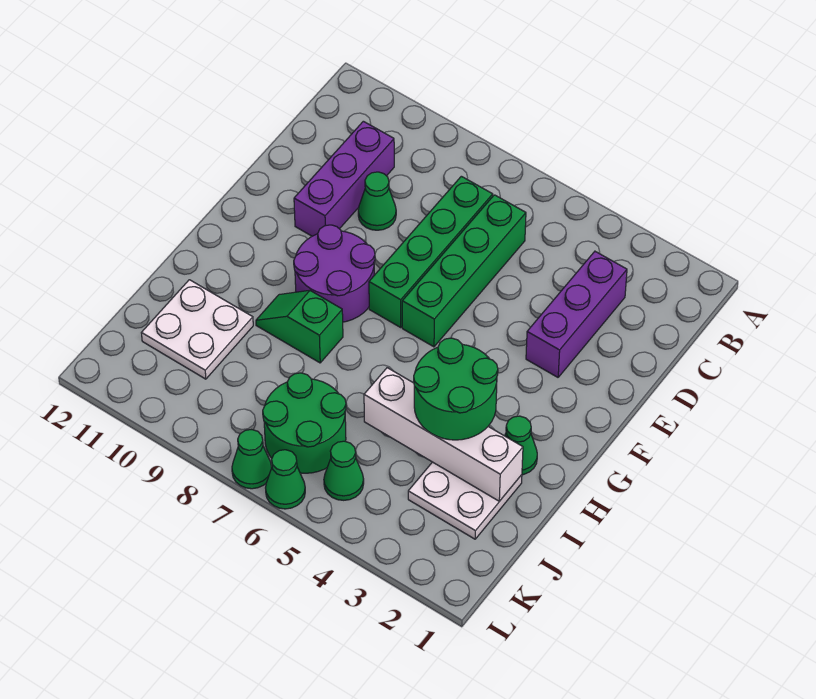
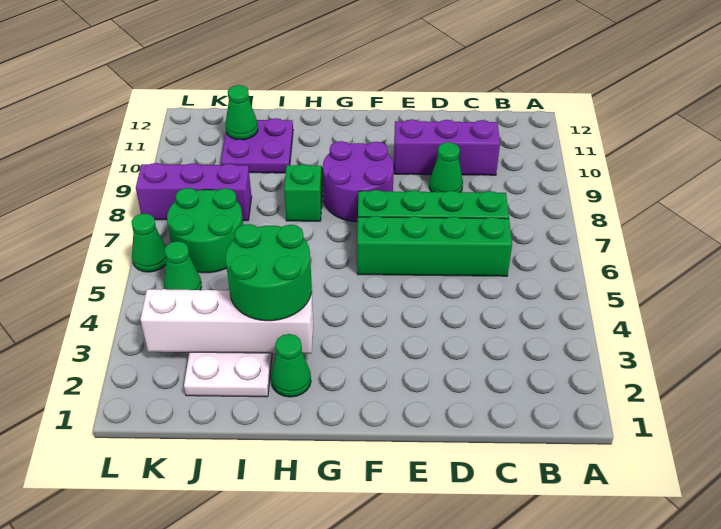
purple brick C3:E3 level 1 -> purple brick J8:L8 level 1
white brick I2:I5 level 2 -> white brick H3:K3 level 2
white plate I10:J11 level 1 -> purple plate I10:J11 level 1
green cone L7 level 1 -> green cone J11 level 2

